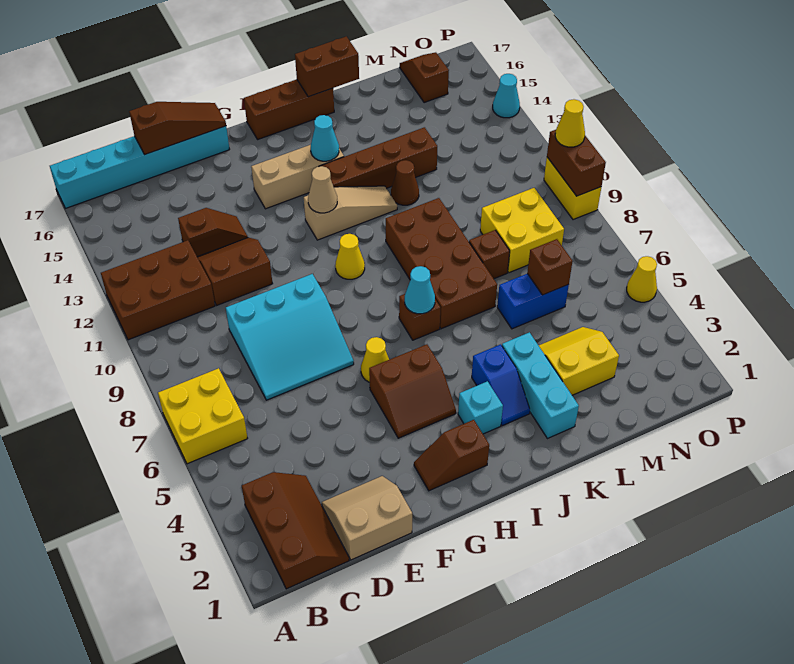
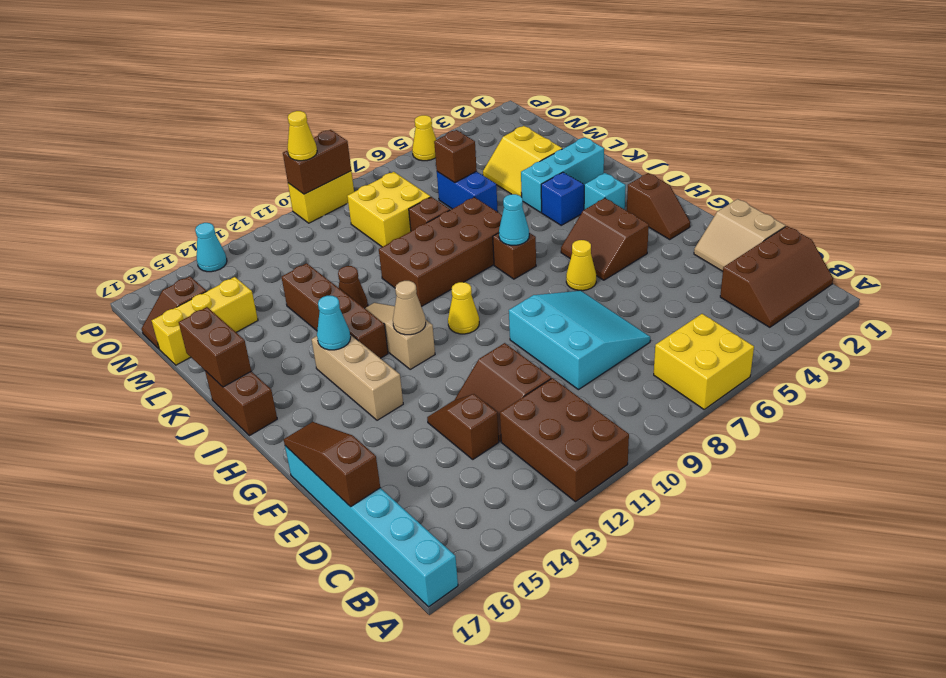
brown slope B1:C3 level 1 top B -> brown slope B1:C3 level 1 top C
brown slope G4:H5 level 1 top 5 -> brown slope G4:H5 level 1 top 4
brown brick H17:J17 level 1 -> brown brick I17:J17 level 1
none -> yellow brick M15:M17 level 1

